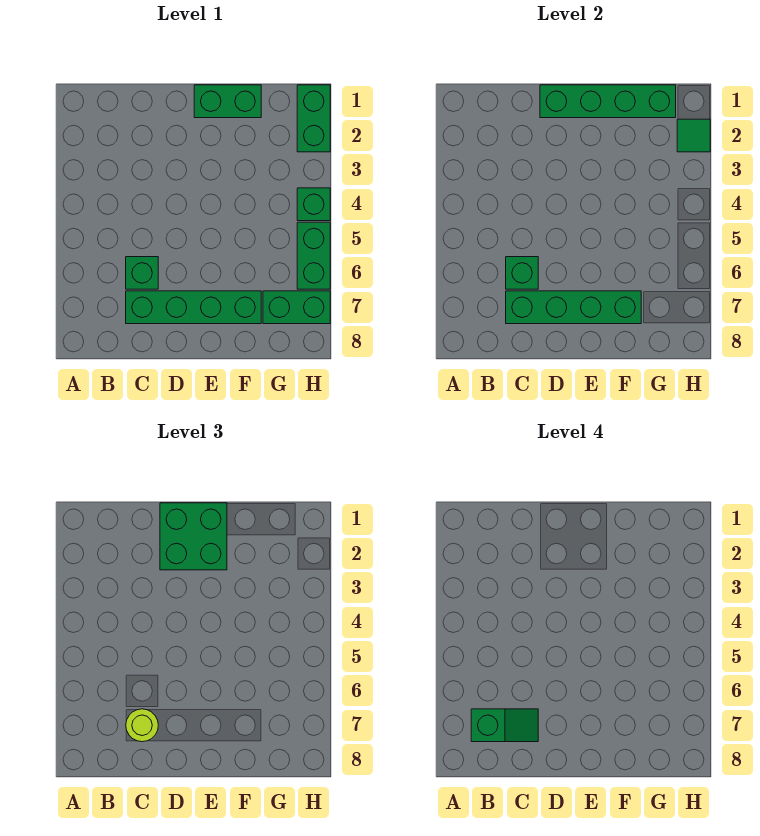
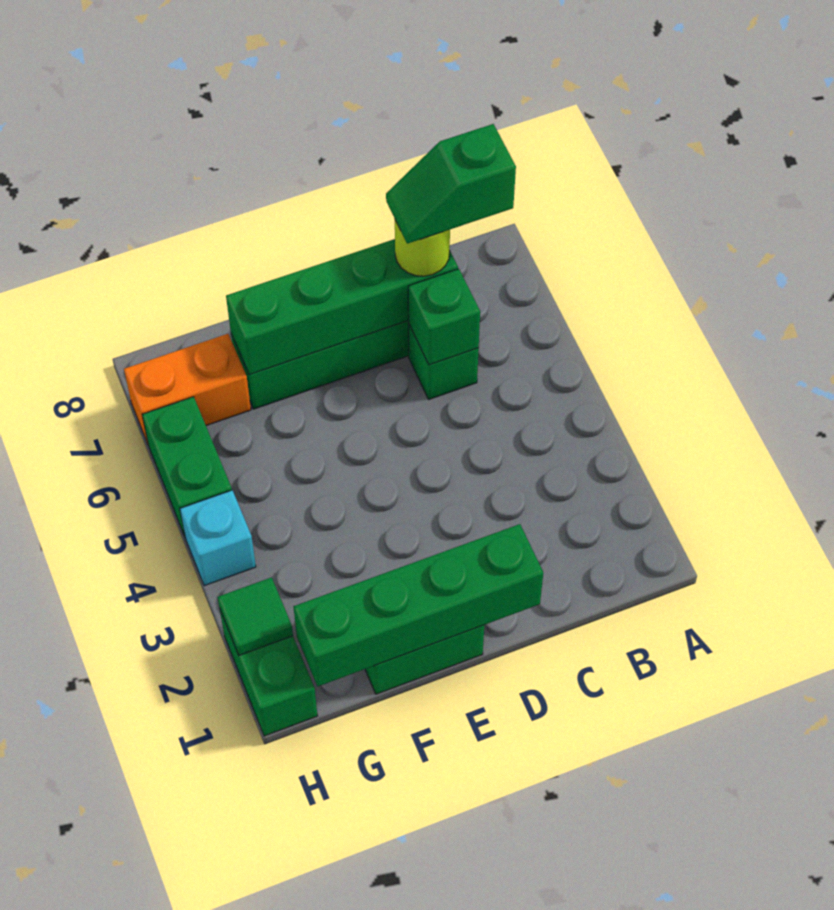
green brick D1:E2 level 3 -> none
green brick G7:H7 level 1 -> orange brick G7:H7 level 1
green brick H4 level 1 -> cyan brick H4 level 1

